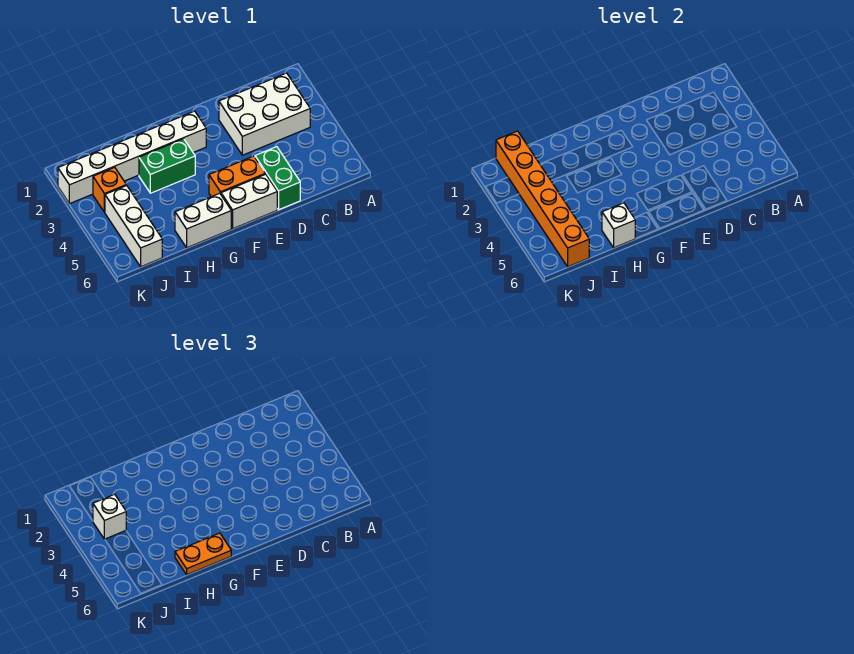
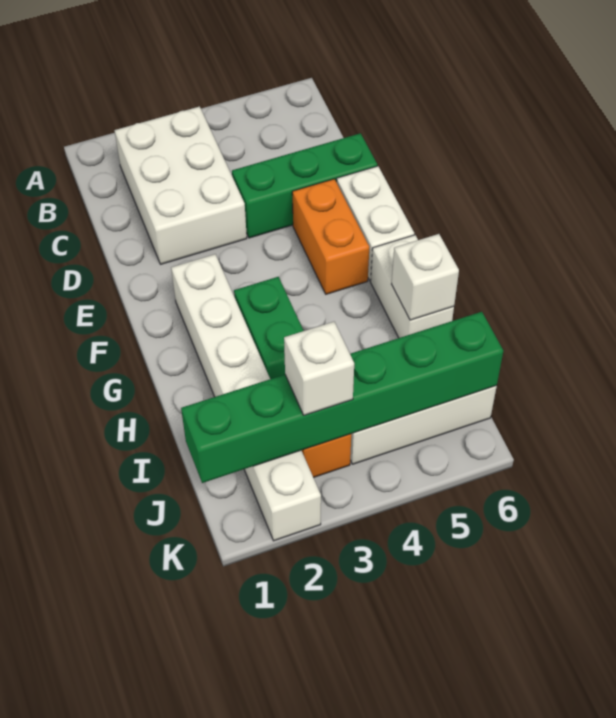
green brick D5:D6 level 1 -> green brick D4:D6 level 1
orange plate G6:H6 level 3 -> none
orange brick J1:J6 level 2 -> green brick J1:J6 level 2

